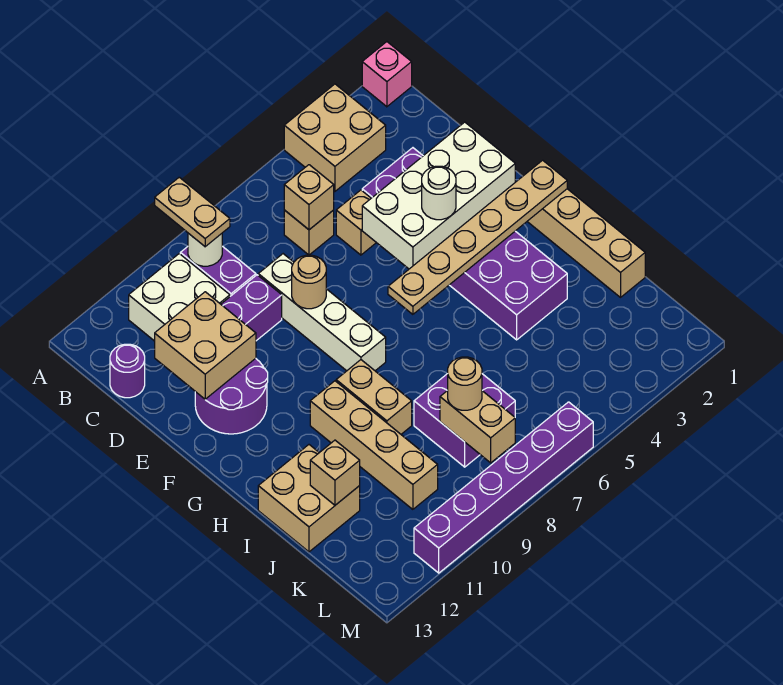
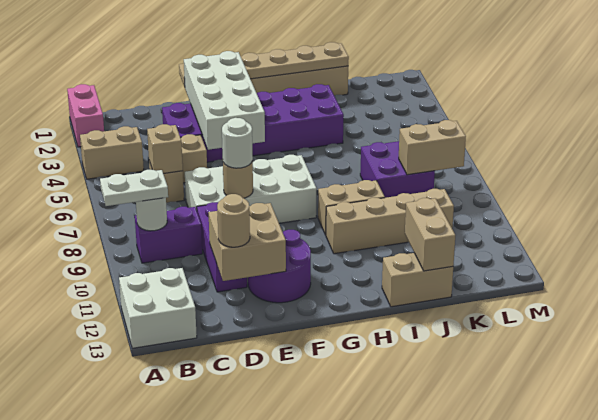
pink brick A1 level 1 -> pink brick A1:A2 level 1
tan brick A3:B4 level 1 -> tan brick A4:B4 level 1
tan plate A9:B9 level 3 -> white plate A9:B9 level 3
white brick B10:C11 level 1 -> white brick A12:B13 level 1
purple round brick C13 level 1 -> none
white brick D8:G8 level 1 -> white brick D7:G8 level 1
white round brick F4 level 3 -> white round brick E8 level 3
tan plate G1:G6 level 2 -> tan plate E1:J1 level 2
tan brick I12:J13 level 1 -> tan brick I13:J13 level 1
tan brick J12 level 2 -> tan brick J12:J13 level 2
tan round brick K8 level 3 -> tan round brick D12 level 3
purple brick M6:M11 level 1 -> none

